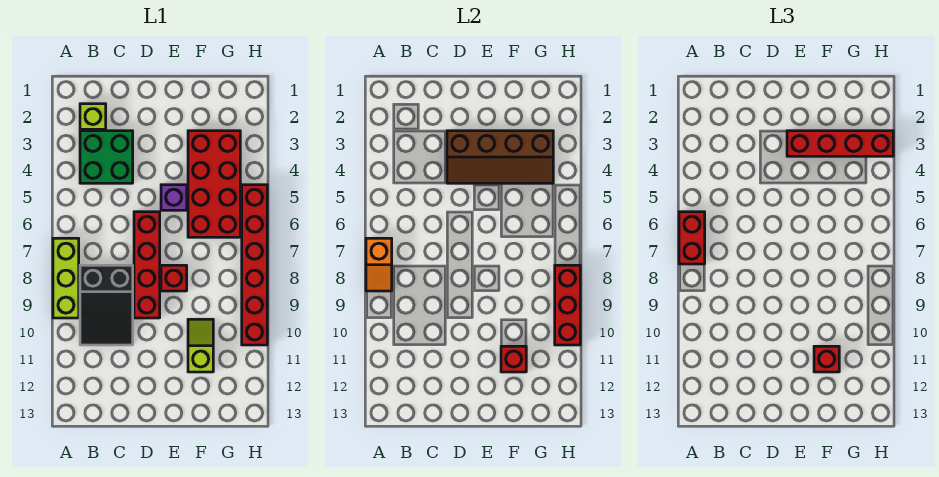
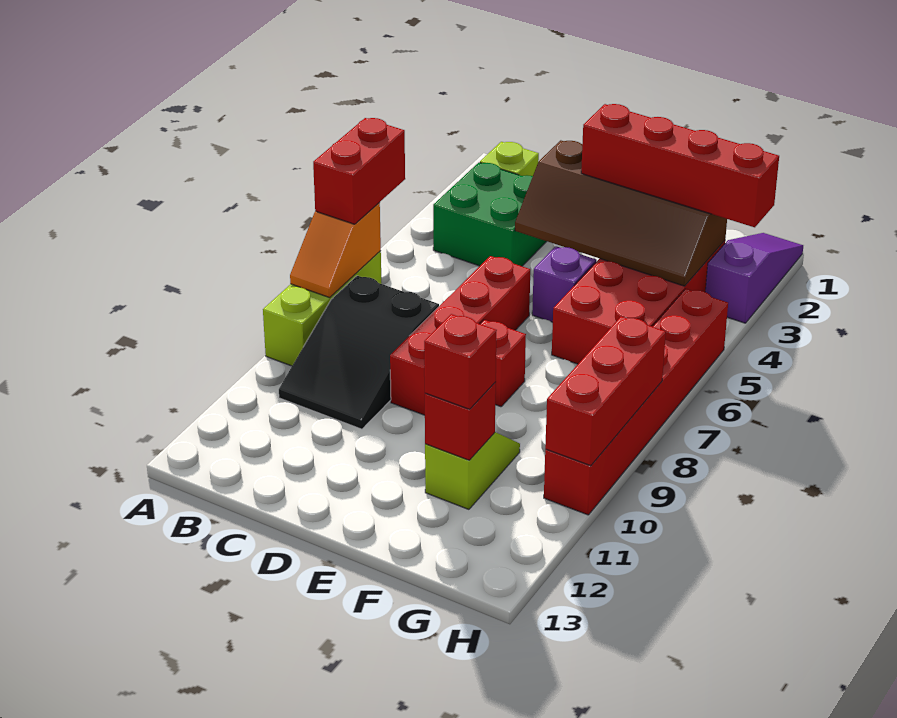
none -> purple slope H1:H3 level 1 top 3

